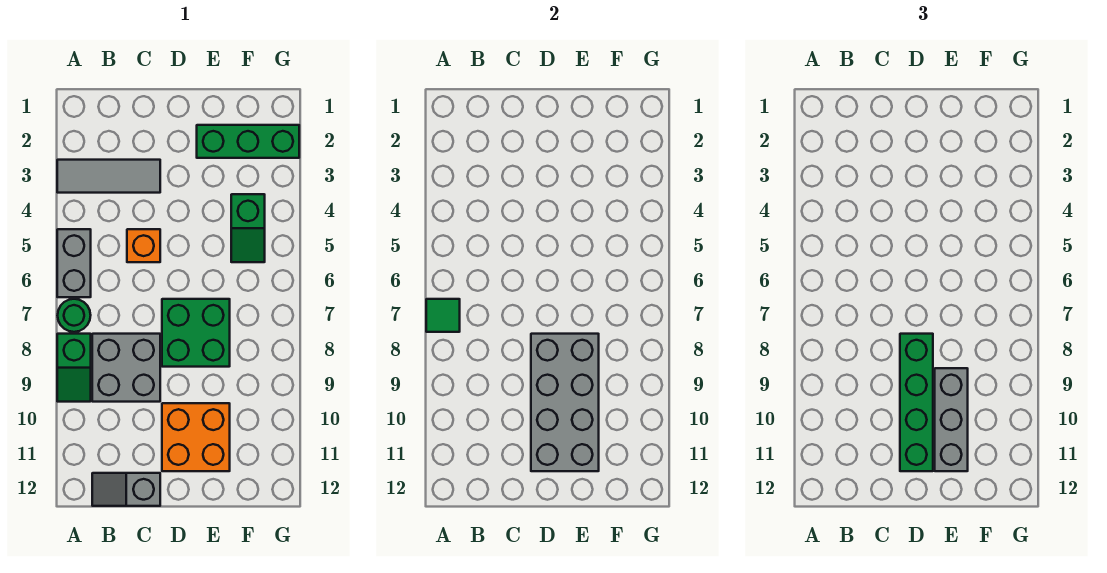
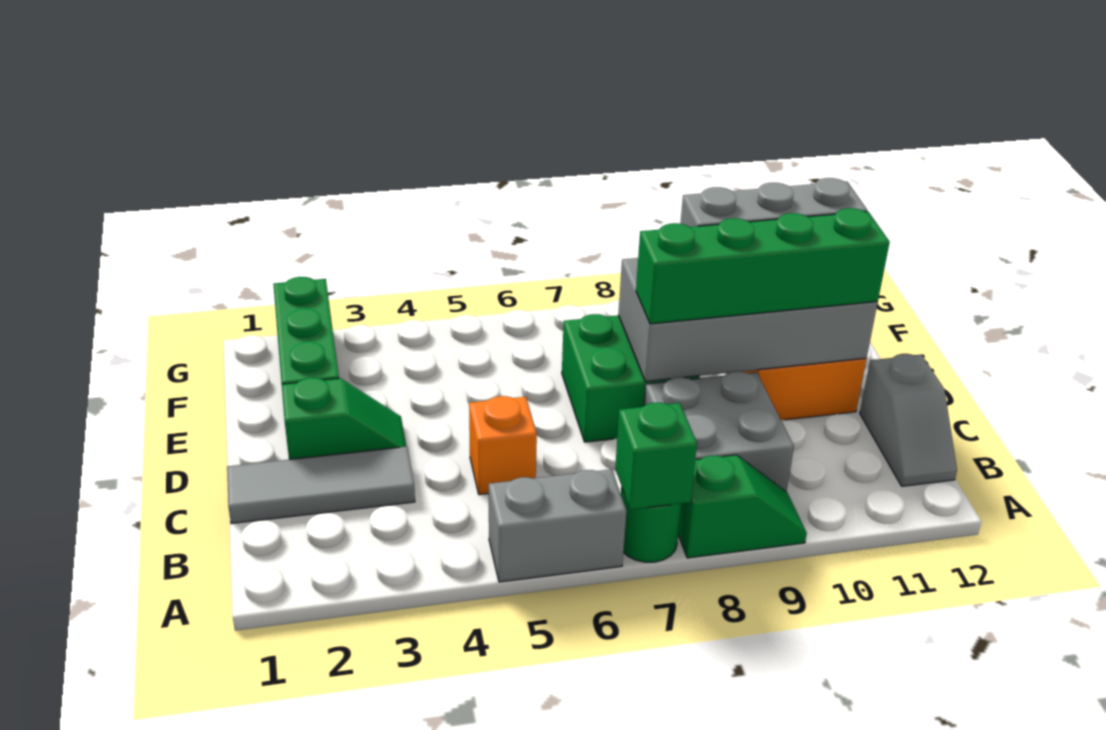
grey tile A3:C3 level 1 -> grey tile C1:C3 level 1
green tile A7 level 2 -> green brick A7 level 2
green slope F4:F5 level 1 top 4 -> green slope D2:D3 level 1 top 2

